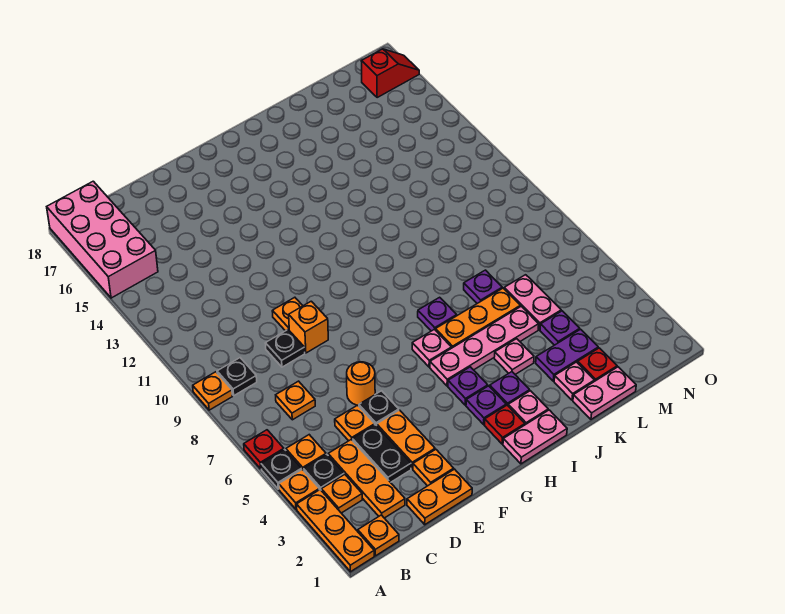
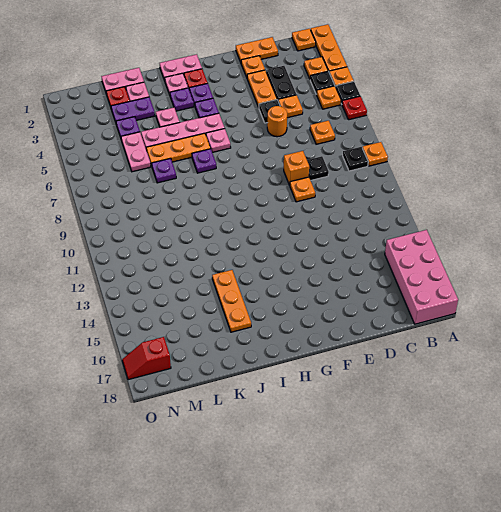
orange plate C2:C4 level 1 -> orange plate J14:J16 level 1

